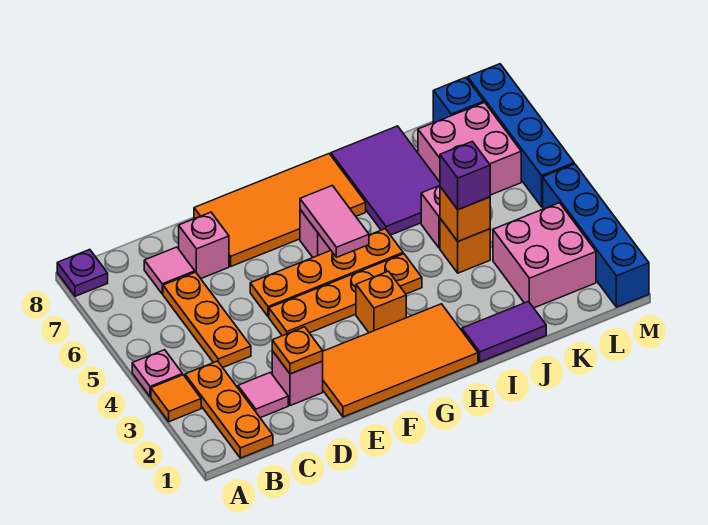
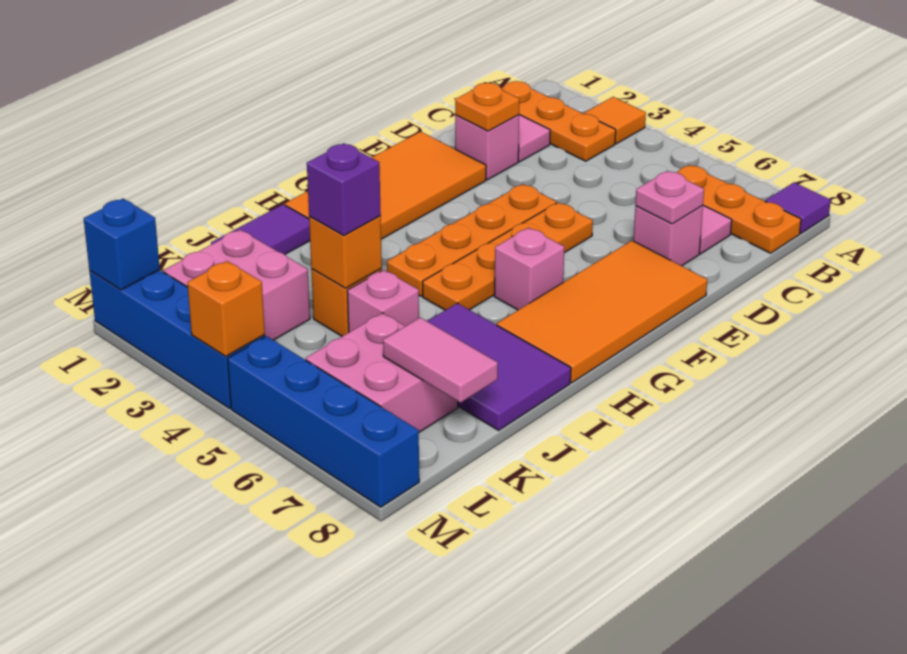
pink plate A4 level 1 -> pink plate D7 level 2
purple plate A8 level 1 -> purple tile A8 level 1
orange plate C4:C6 level 1 -> orange plate B6:B8 level 1
orange brick G3 level 1 -> orange brick M4 level 2
pink tile G5:G6 level 2 -> pink tile K7:K8 level 2
blue brick L8 level 1 -> blue brick M1 level 2

